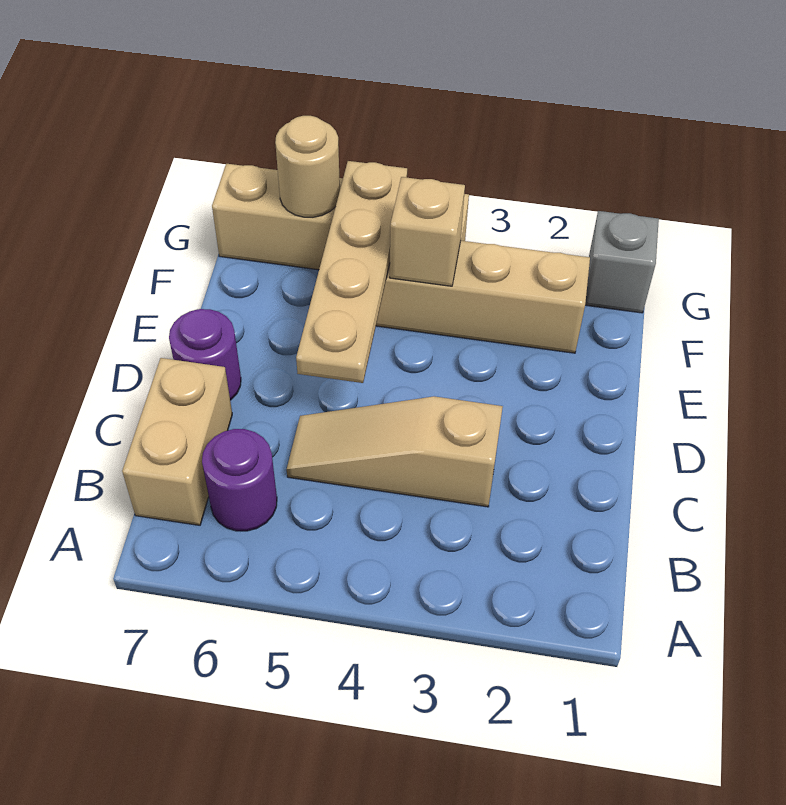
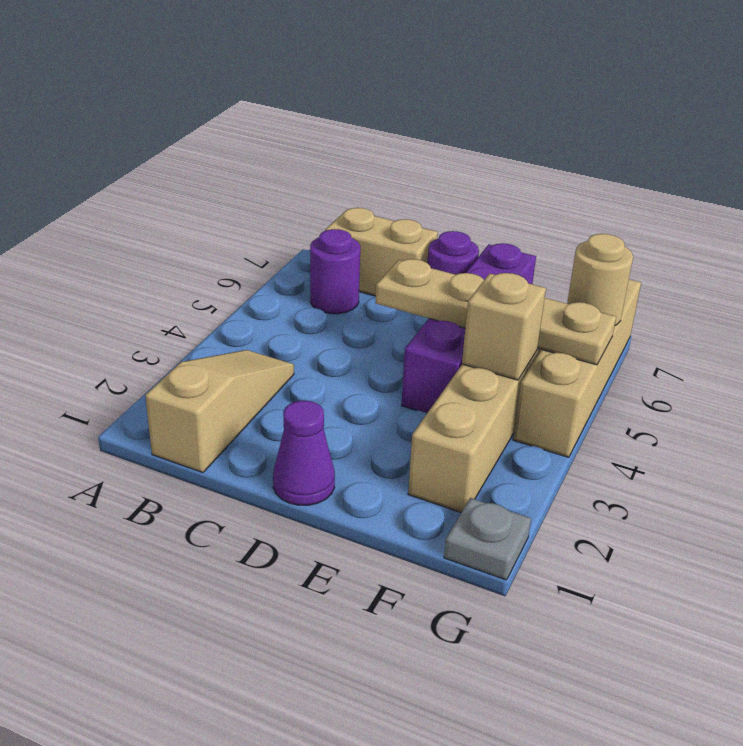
tan slope C3:C5 level 1 top 3 -> tan slope B1:B3 level 1 top 1
none -> purple cone D1 level 1
none -> purple brick E4:E7 level 1
grey brick G1 level 1 -> grey plate G1 level 1

